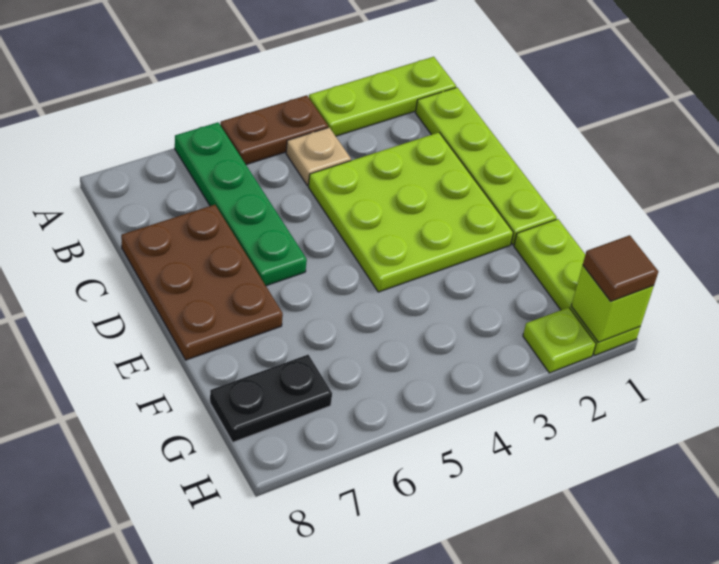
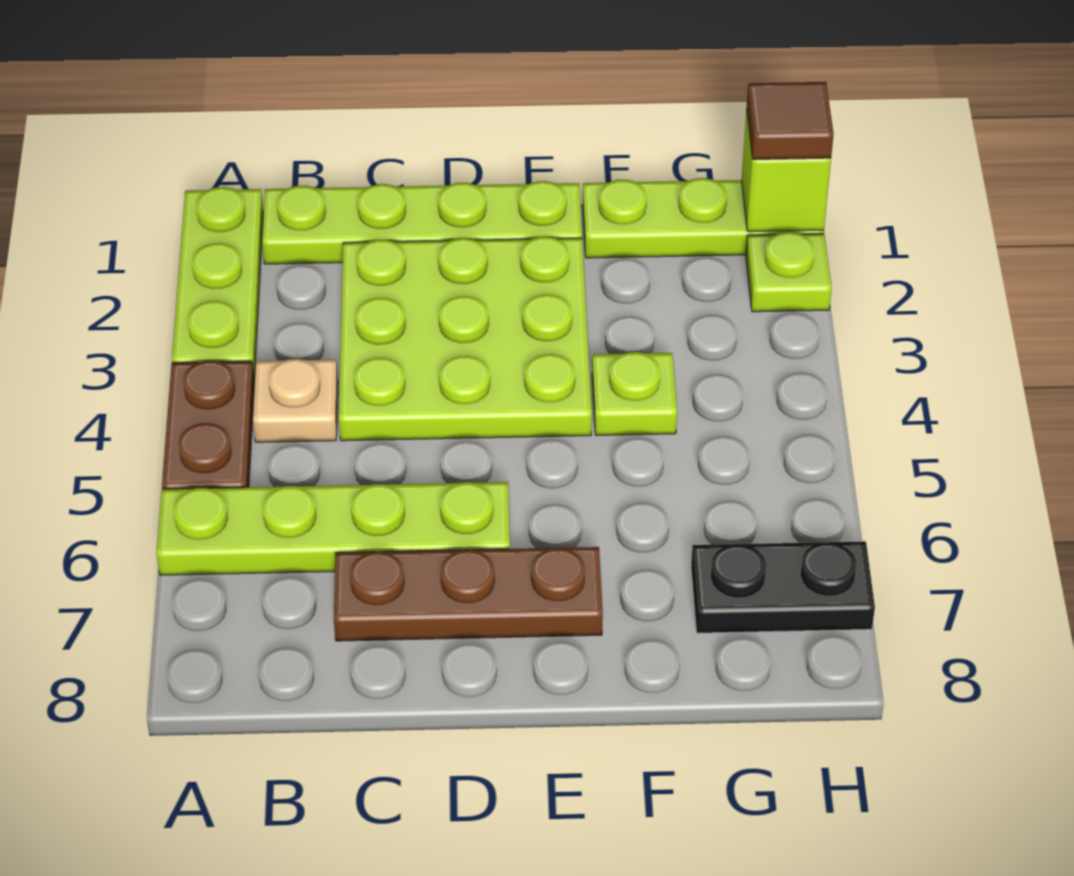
green plate A6:D6 level 1 -> lime plate A6:D6 level 1
brown plate C7:E8 level 1 -> brown plate C7:E7 level 1
none -> lime plate F4 level 1
black plate G7:G8 level 1 -> black plate G7:H7 level 1

